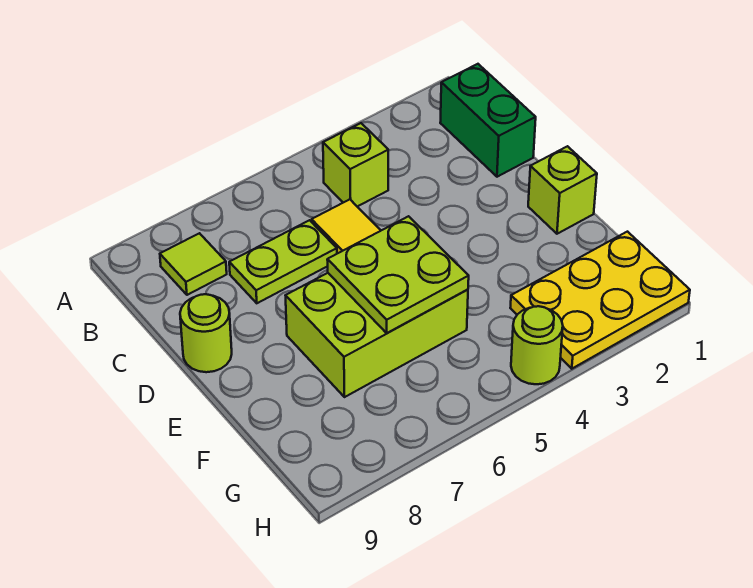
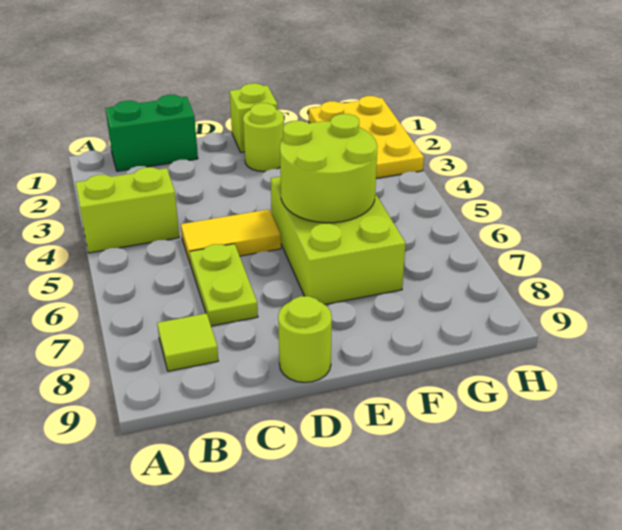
lime brick B4 level 1 -> lime brick A4:B4 level 1
lime plate E5:F6 level 2 -> lime round brick E5:F6 level 2
lime round brick H4 level 1 -> lime round brick E2 level 1

